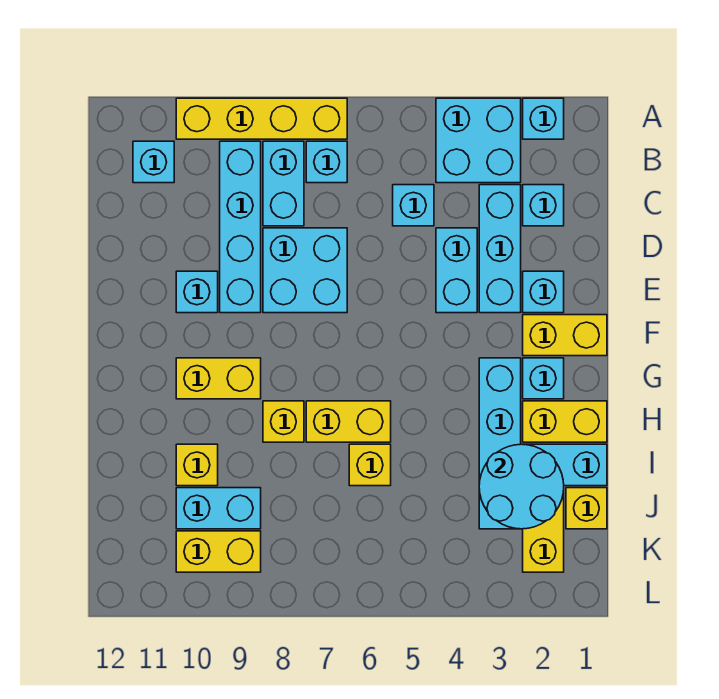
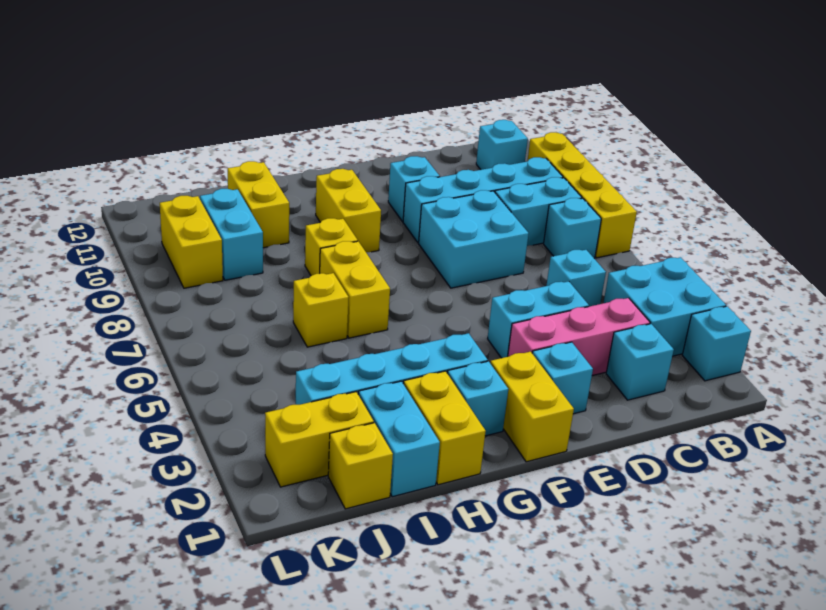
cyan brick C3:E3 level 1 -> pink brick C3:E3 level 1
cyan round brick I2:J3 level 2 -> none
yellow brick I10 level 1 -> yellow brick I10:I11 level 1

